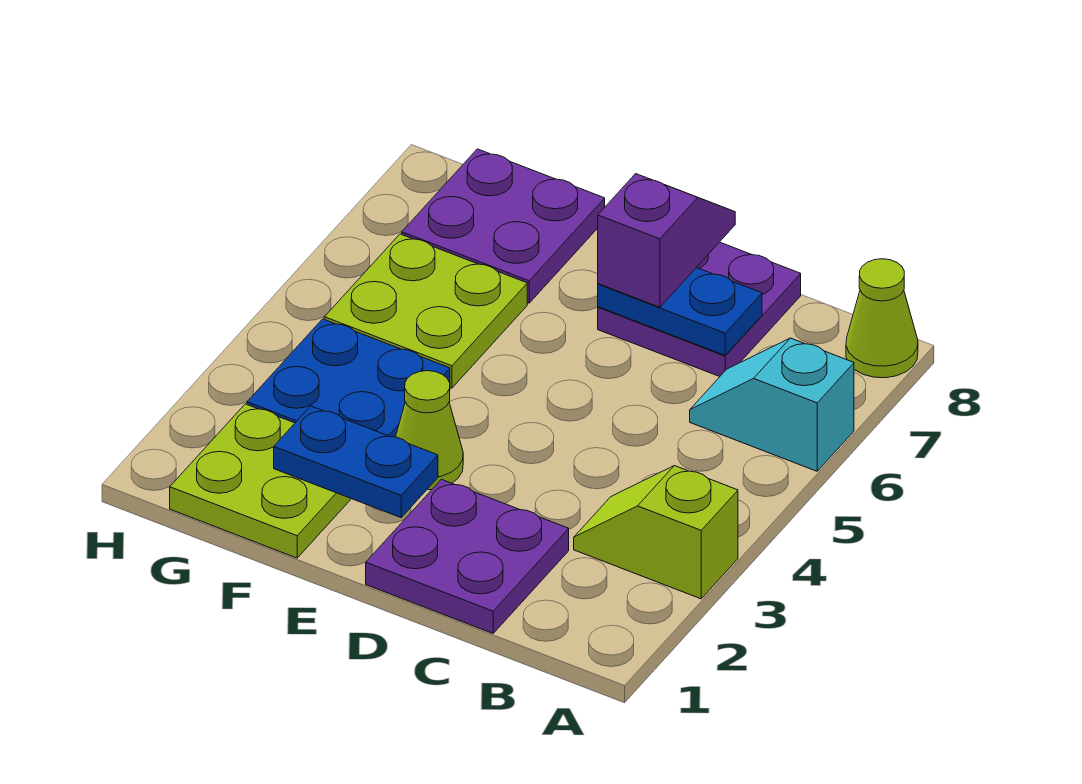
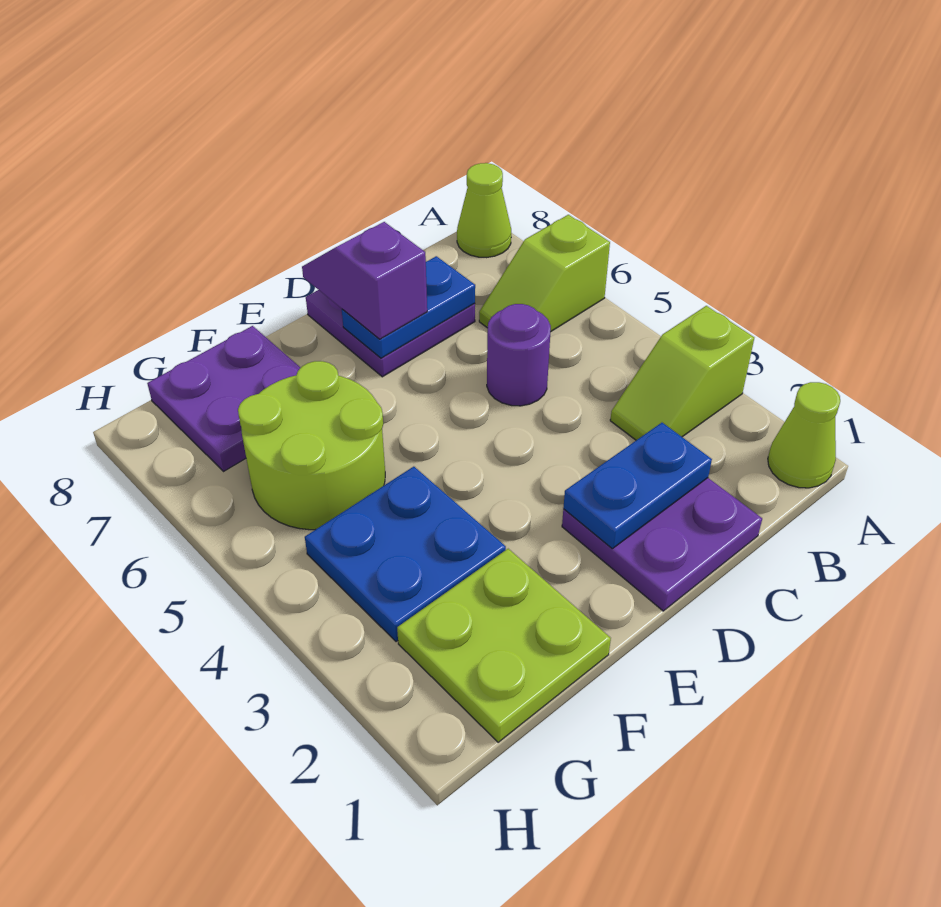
cyan slope A6:B6 level 1 top A -> lime slope A6:B6 level 1 top A
none -> purple round brick C5 level 1
blue plate E2:F2 level 2 -> blue plate C2:D2 level 2
lime cone E3 level 1 -> lime cone A1 level 1
lime plate F5:G6 level 1 -> lime round brick F5:G6 level 1

